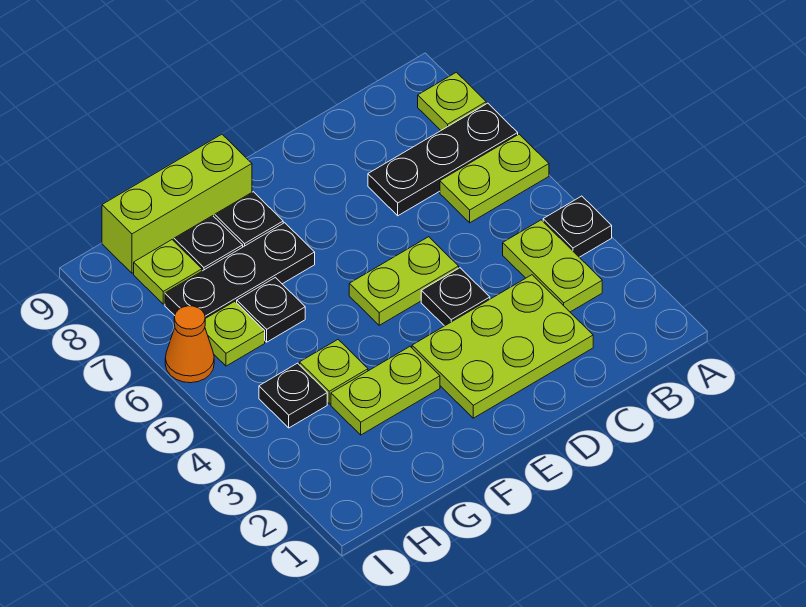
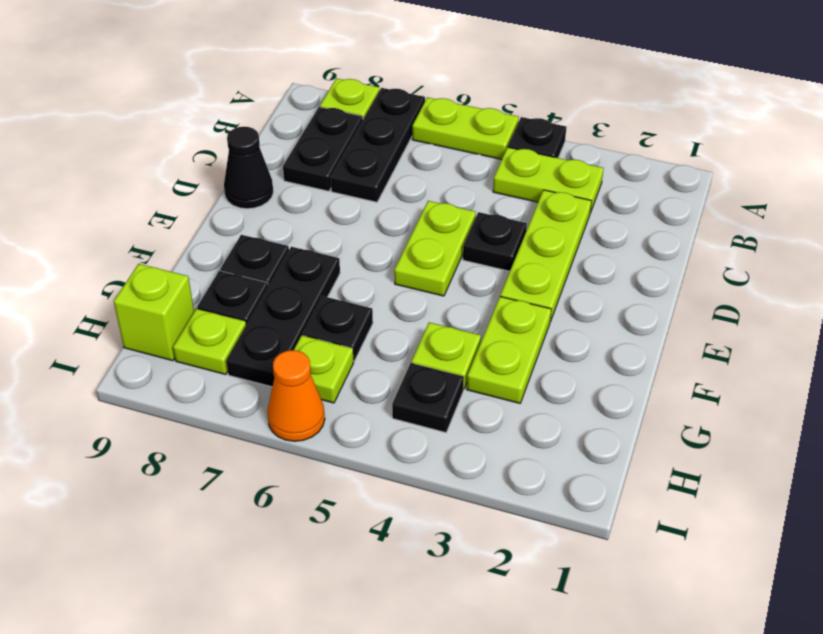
lime plate A6:B6 level 1 -> lime plate A5:A6 level 1
none -> black plate B8:C8 level 1
lime plate C2:E3 level 1 -> lime plate C3:E3 level 1
none -> black cone D9 level 1
lime brick F9:H9 level 1 -> lime brick H9 level 1

